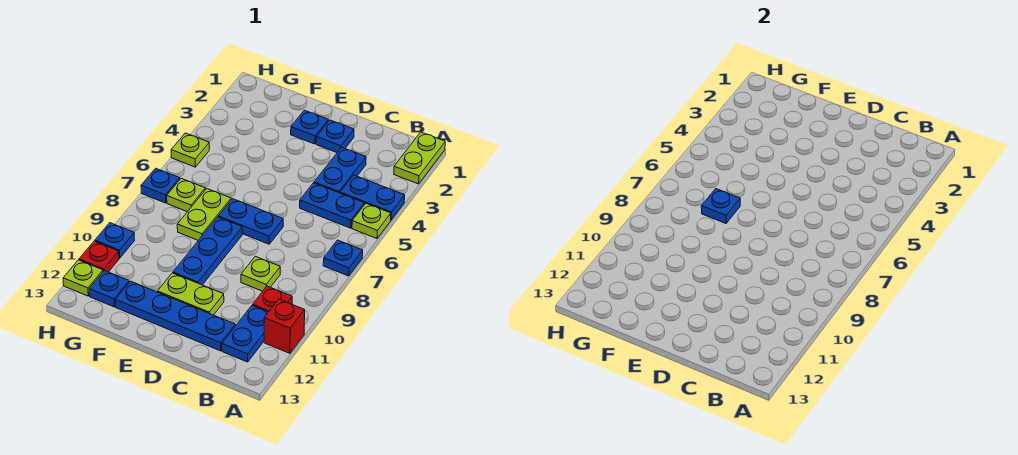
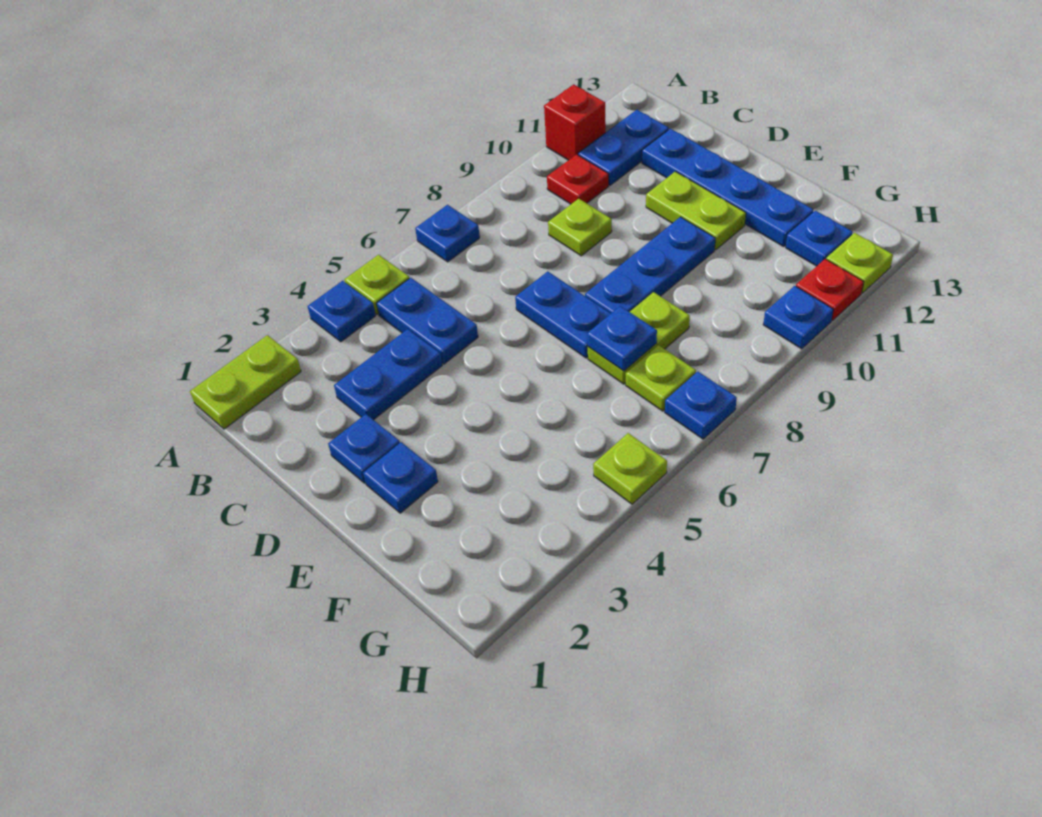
blue plate A4:B4 level 1 -> blue plate A4 level 1

